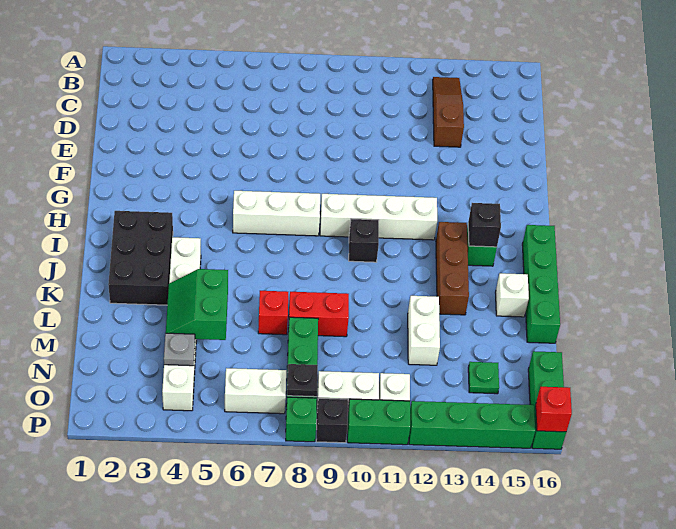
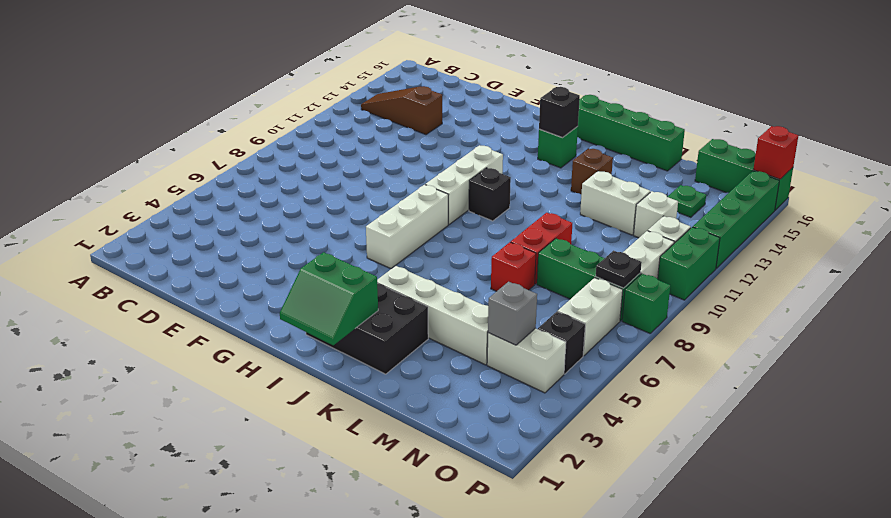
white brick H9:H12 level 1 -> white brick H9:H11 level 1
brown brick I13:K13 level 1 -> brown brick K13 level 1
white brick K15 level 1 -> white brick N12 level 1
green slope L4:M5 level 2 top 5 -> green slope I1:J2 level 2 top 2
grey plate N4 level 2 -> grey brick N4 level 2
black brick P9 level 1 -> black brick O5 level 1

